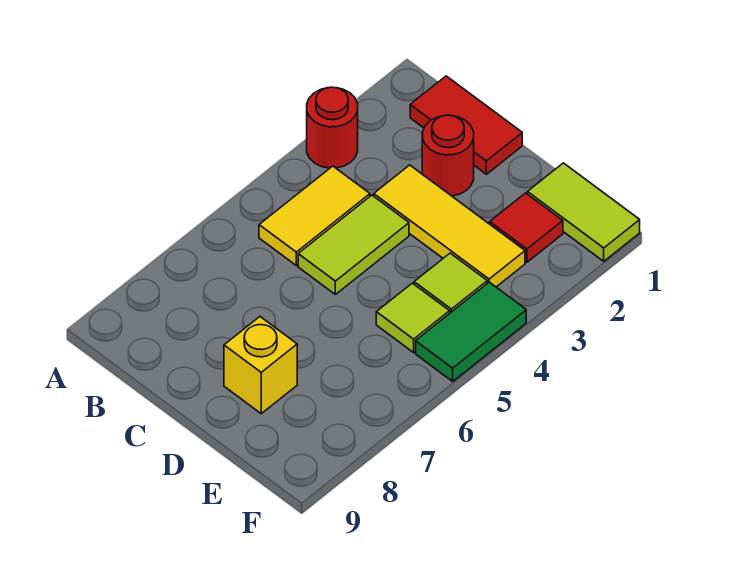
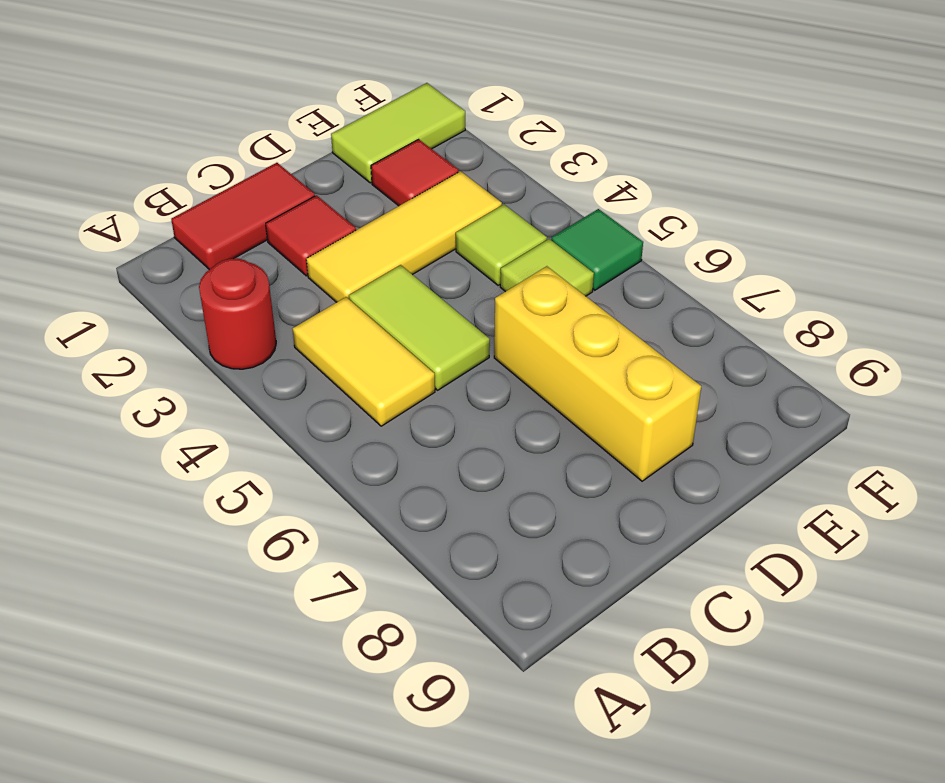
red round brick C2 level 1 -> red tile C2 level 1
yellow brick D8 level 1 -> yellow brick D6:D8 level 1
green tile F4:F5 level 1 -> green tile F5 level 1

